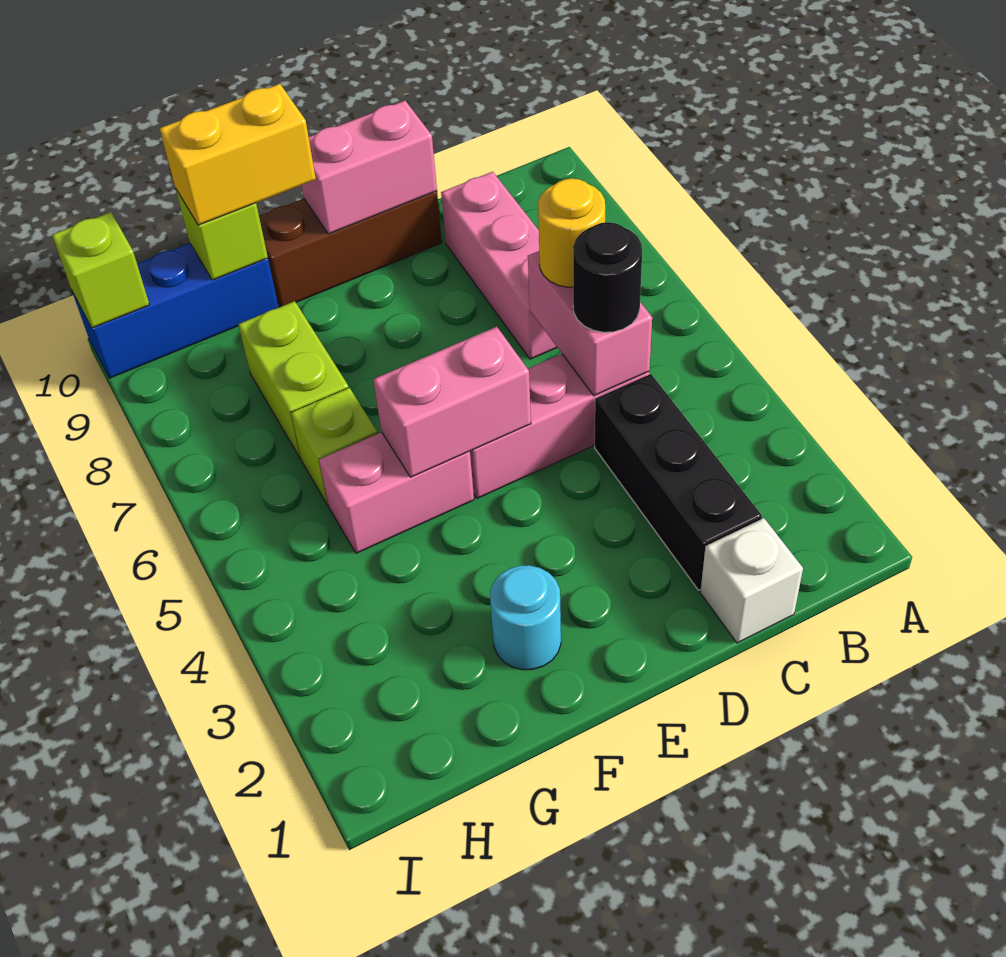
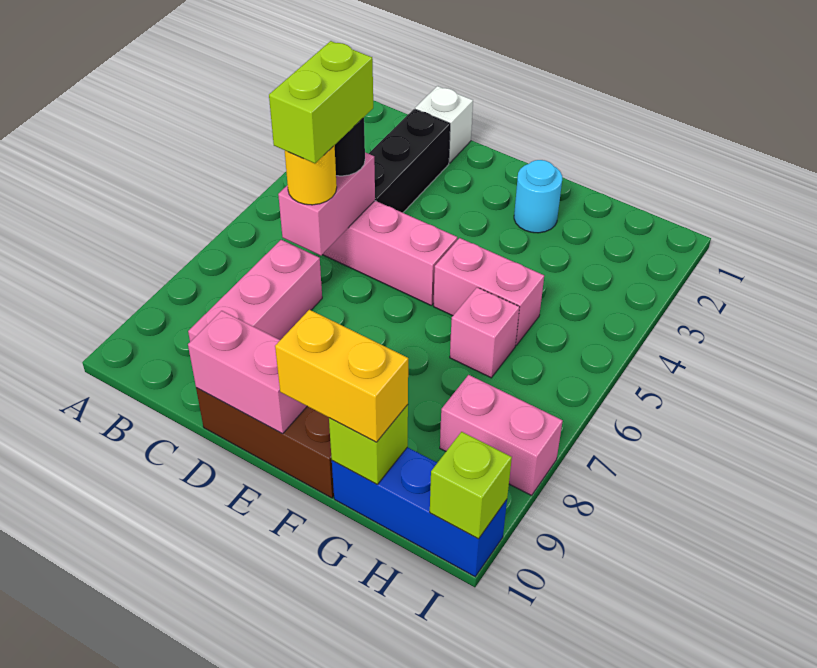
pink brick E5:F5 level 2 -> pink brick H8:I8 level 1
lime brick G6 level 1 -> pink brick G6 level 1
lime brick G7:G8 level 1 -> lime brick C5:C6 level 4

